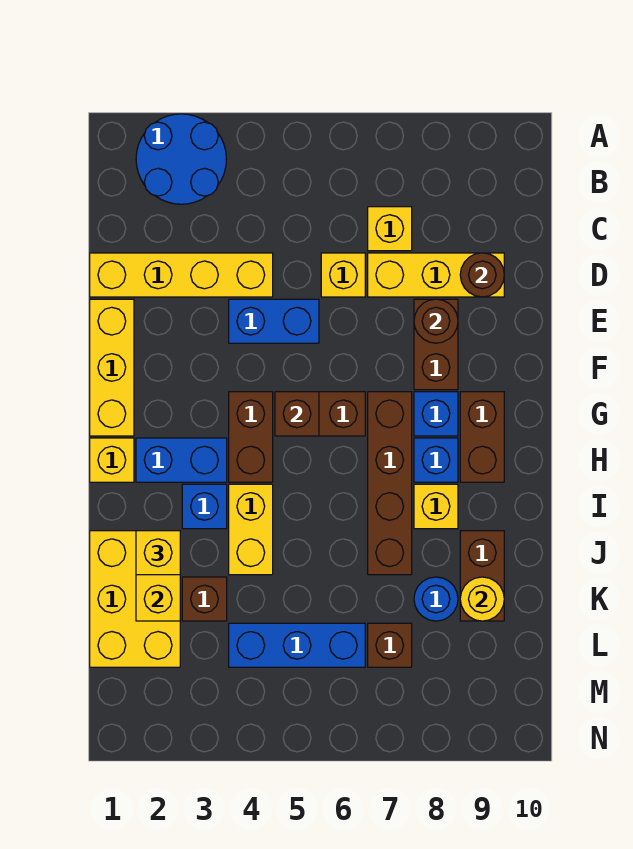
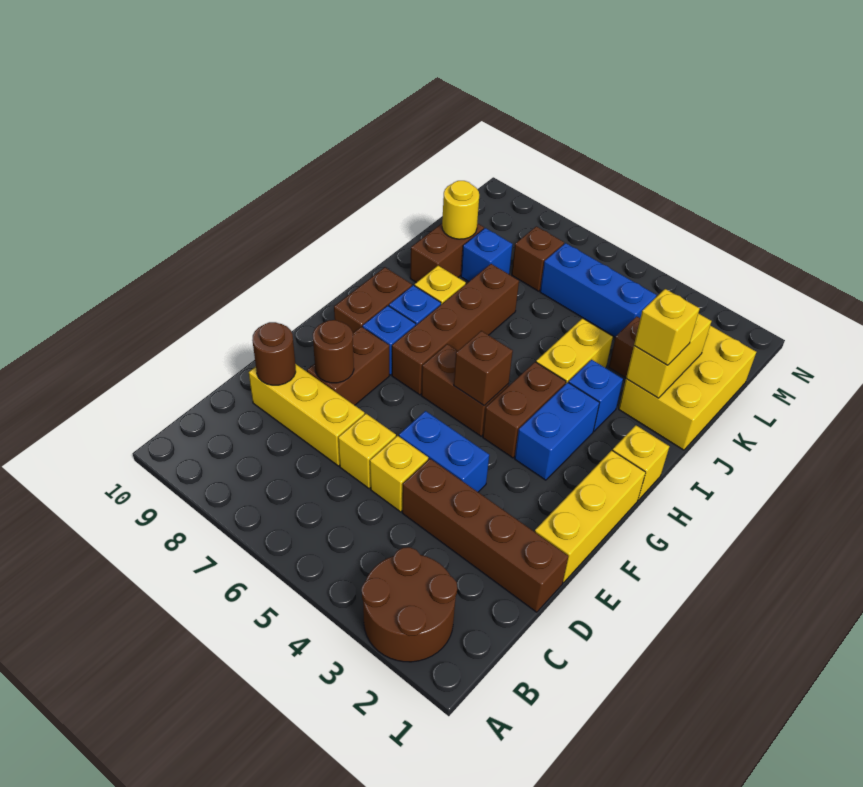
blue round brick A2:B3 level 1 -> brown round brick A2:B3 level 1
yellow brick C7 level 1 -> yellow brick D5 level 1
yellow brick D1:D4 level 1 -> brown brick D1:D4 level 1
blue brick H2:H3 level 1 -> blue brick G3:H3 level 1
blue round brick K8 level 1 -> blue brick K8 level 1

